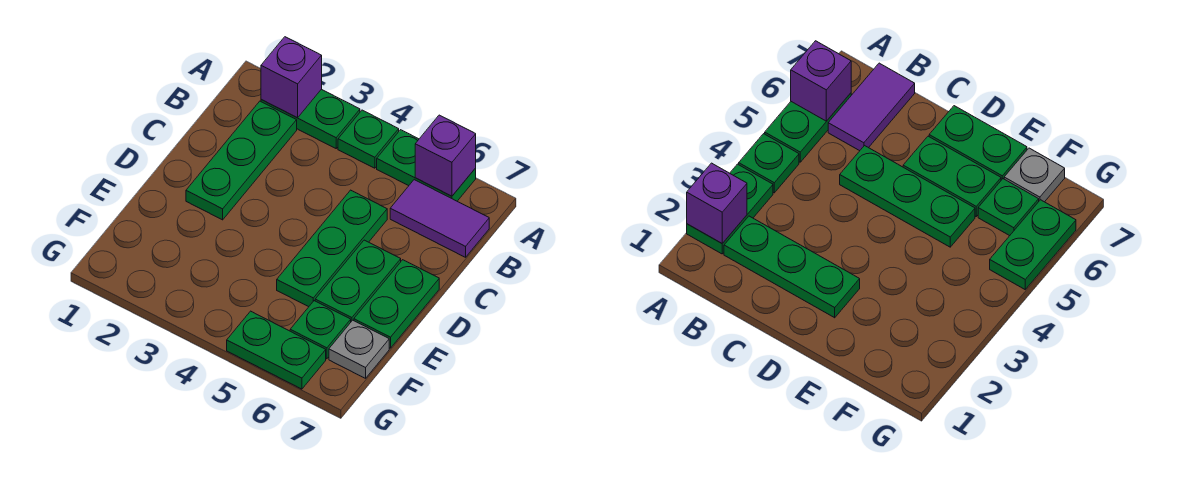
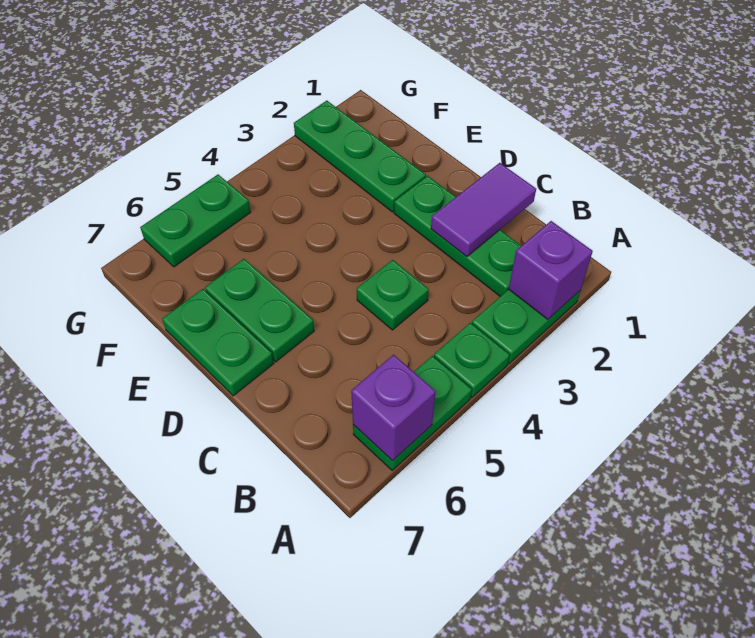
purple tile B6:B7 level 1 -> purple tile C1:C2 level 2
green plate C5:E5 level 1 -> green plate E2:G2 level 1
green plate F6 level 1 -> green plate C4 level 1
grey plate F7 level 1 -> none

